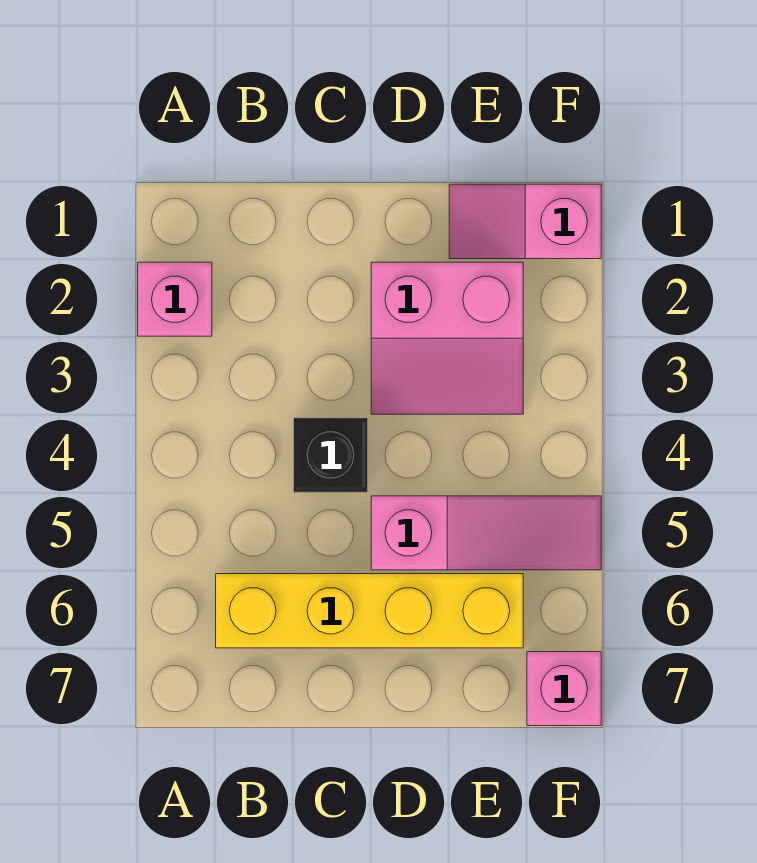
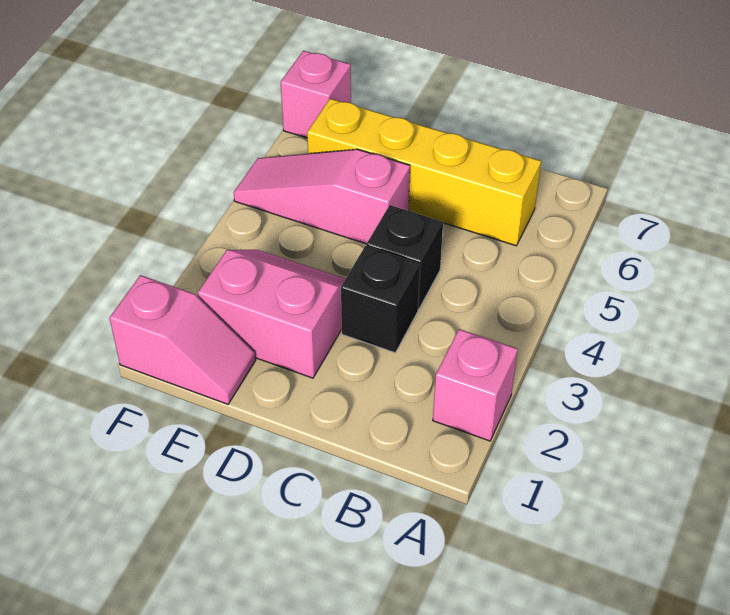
none -> black brick C3 level 1

